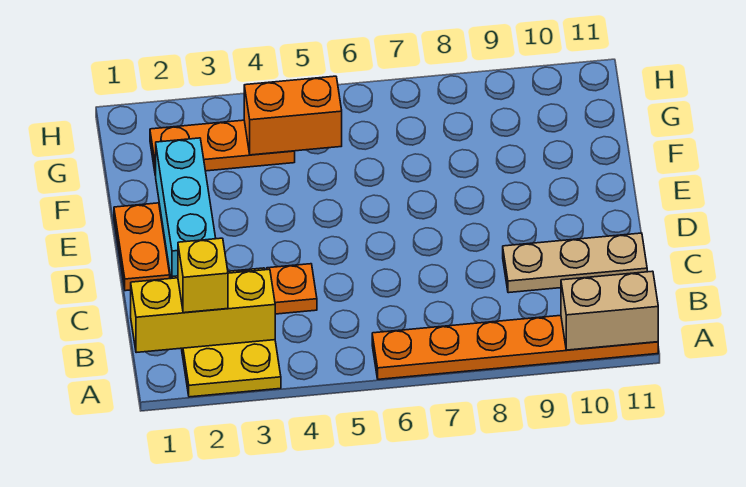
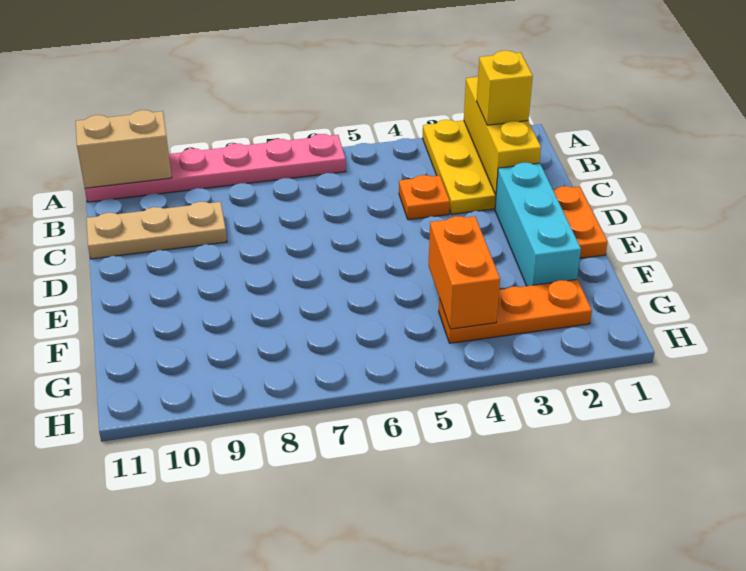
orange plate A6:A11 level 1 -> pink plate A6:A11 level 1
yellow brick B1:B3 level 2 -> yellow brick A2:C2 level 2
orange brick G4:G5 level 2 -> orange brick F4:G4 level 2

